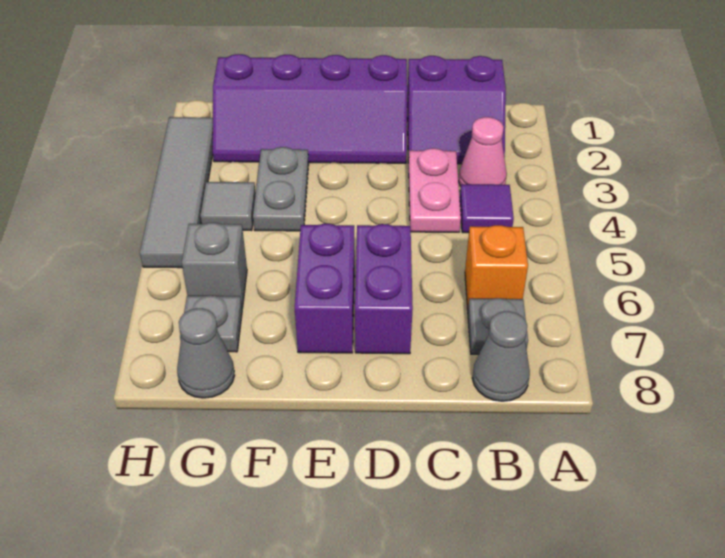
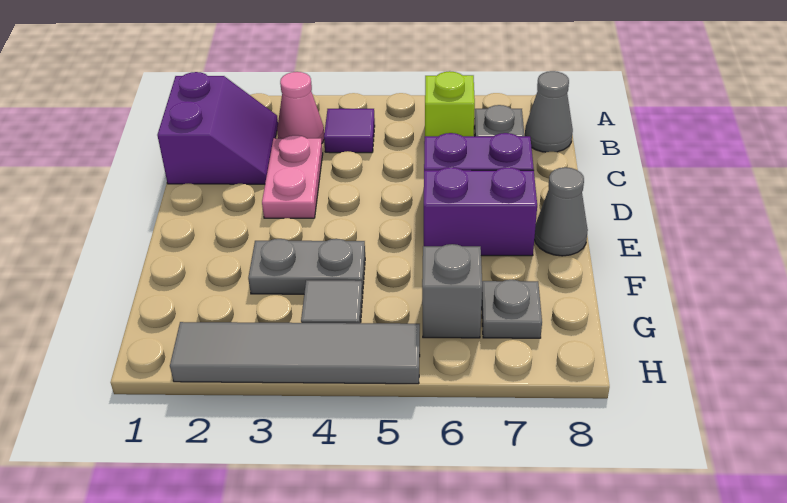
orange brick B6 level 1 -> lime brick B6 level 1
pink plate C3:C4 level 1 -> pink plate C3:D3 level 1
purple slope D1:G2 level 1 top 1 -> none
grey cone G8 level 1 -> grey cone E8 level 1

